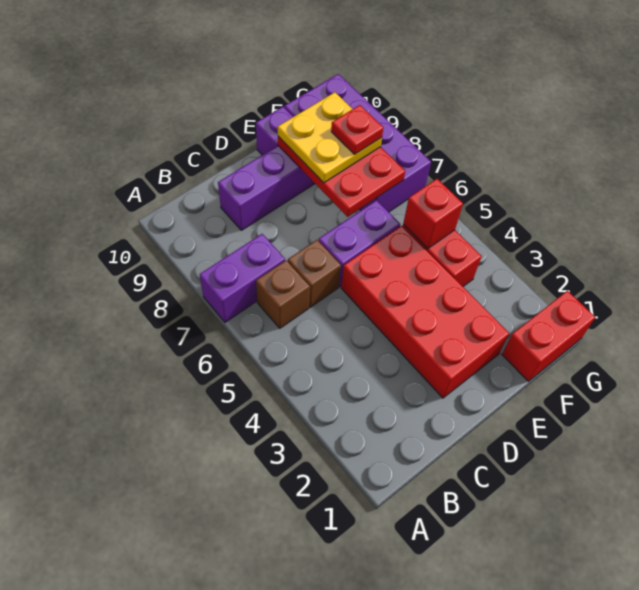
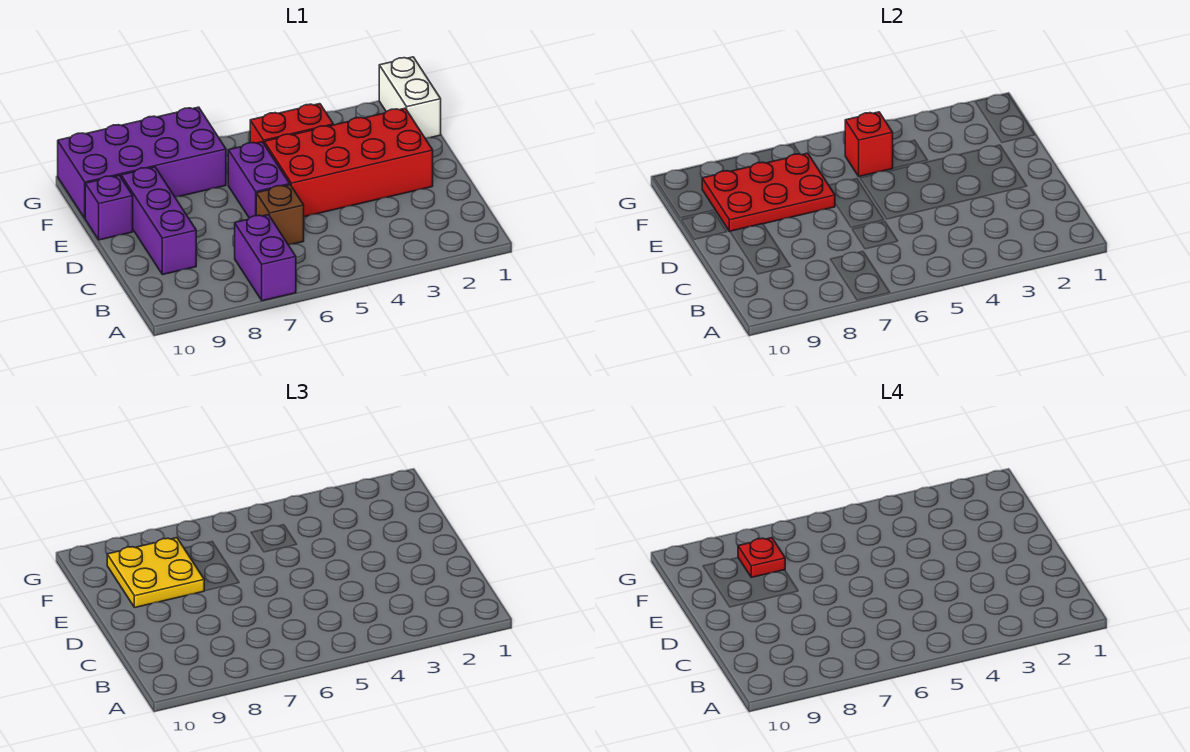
brown brick B6 level 1 -> none
red brick F1:G1 level 1 -> white brick F1:G1 level 1

